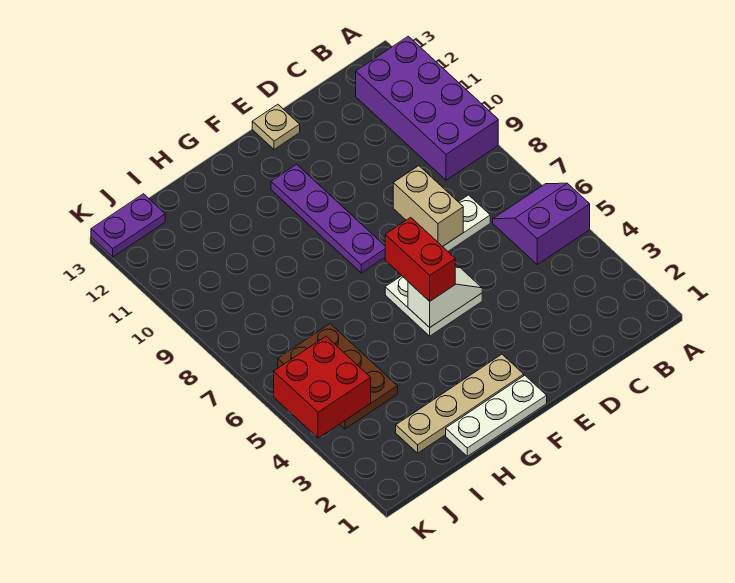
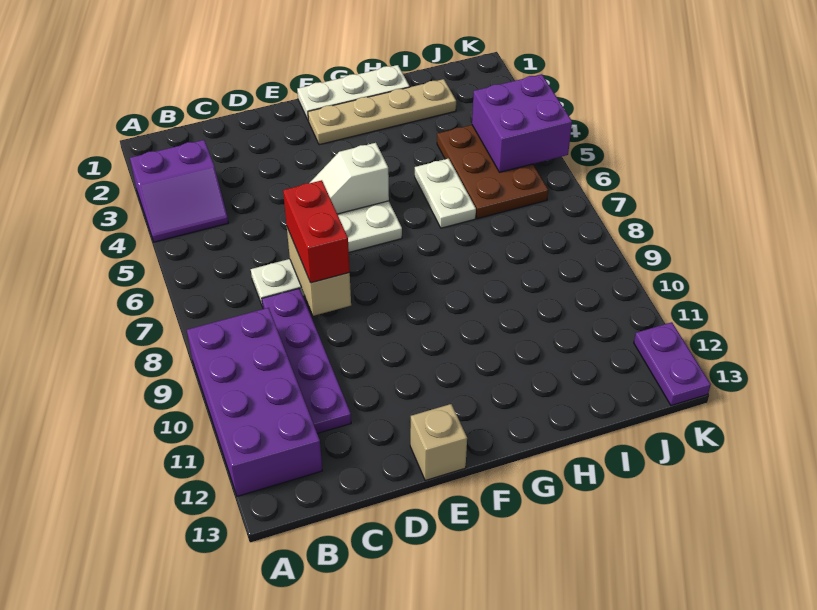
purple slope A5:B6 level 1 top 5 -> purple slope A3:B4 level 1 top 3
tan plate E13 level 1 -> tan brick E13 level 1
red brick F5:F6 level 3 -> red brick D7:D8 level 3
purple plate F8:F11 level 1 -> purple plate C8:C11 level 1
none -> white plate H5:H6 level 1
red brick J4:K5 level 2 -> purple brick J4:K5 level 2
purple plate J13:K13 level 1 -> purple plate K12:K13 level 1

